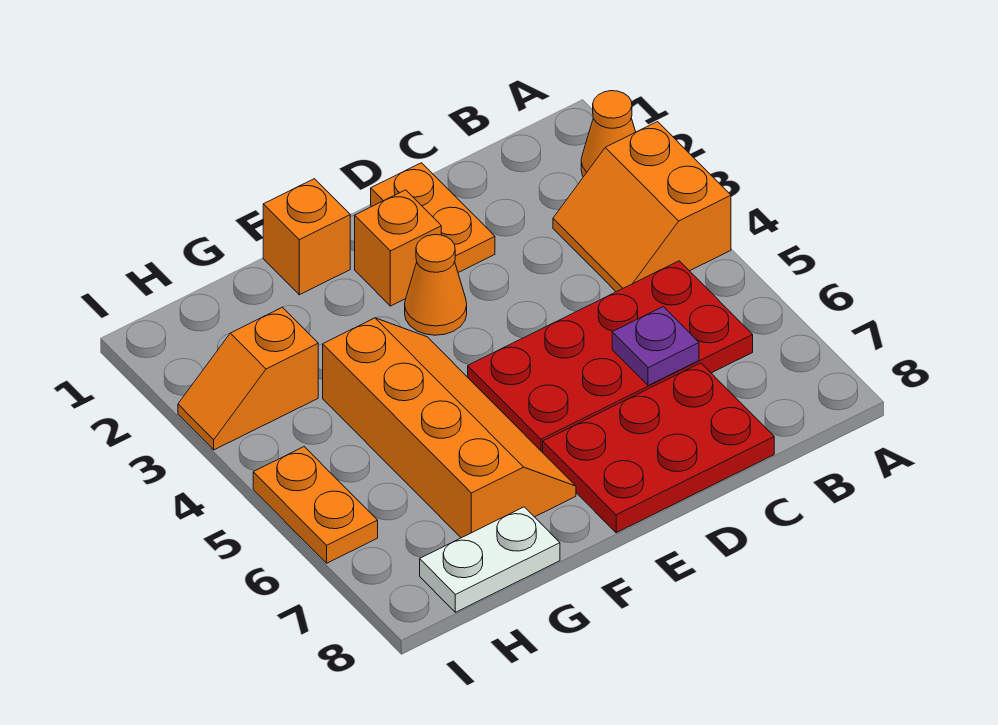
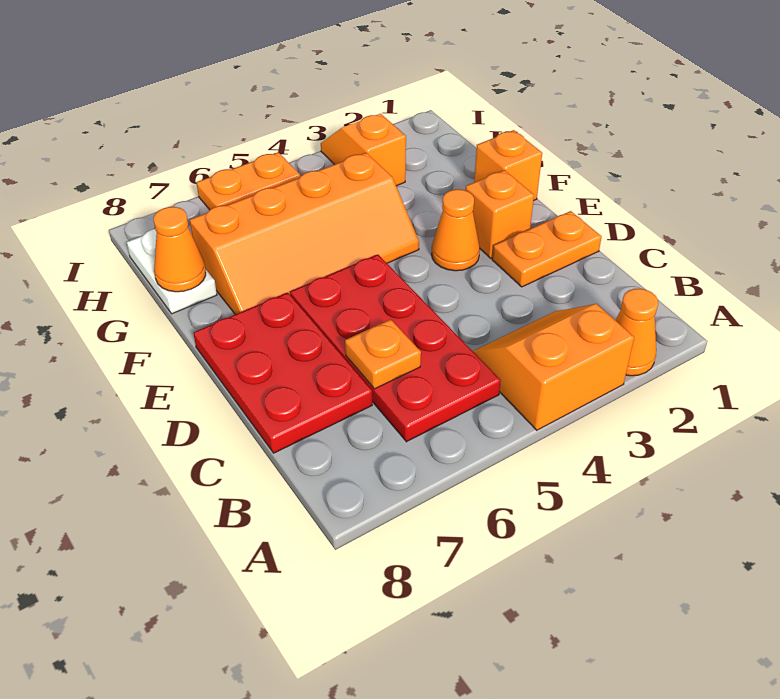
purple plate C6 level 2 -> orange plate C6 level 2
none -> orange cone G8 level 2

